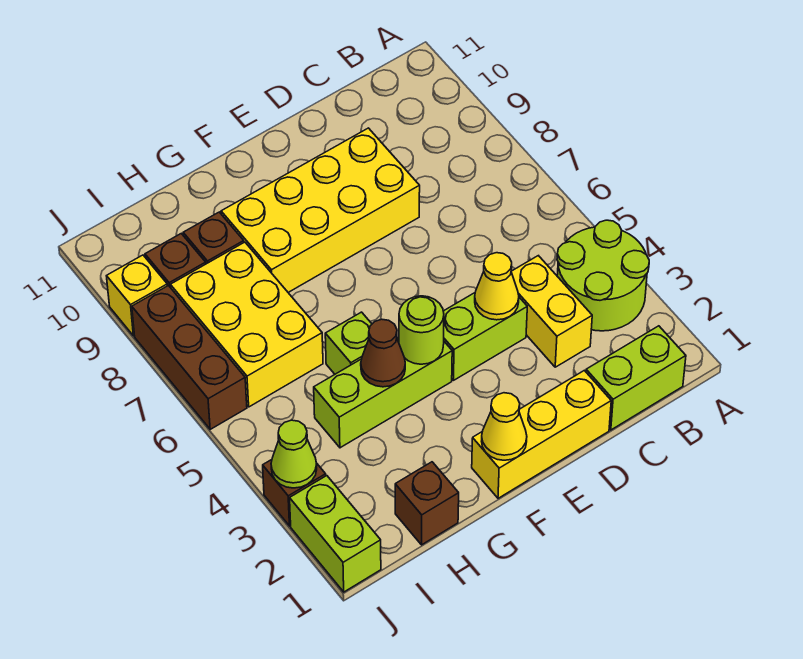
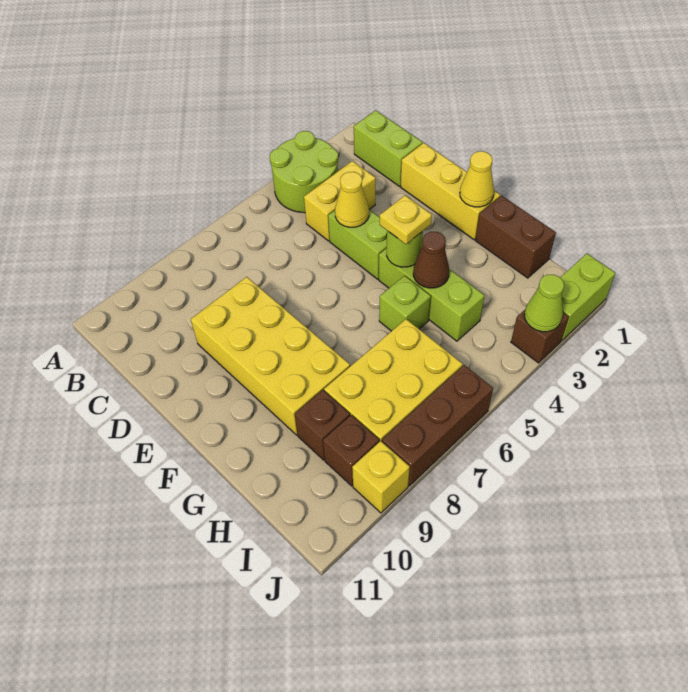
none -> yellow plate F4 level 3
brown brick H1 level 1 -> brown brick G1:H1 level 1

